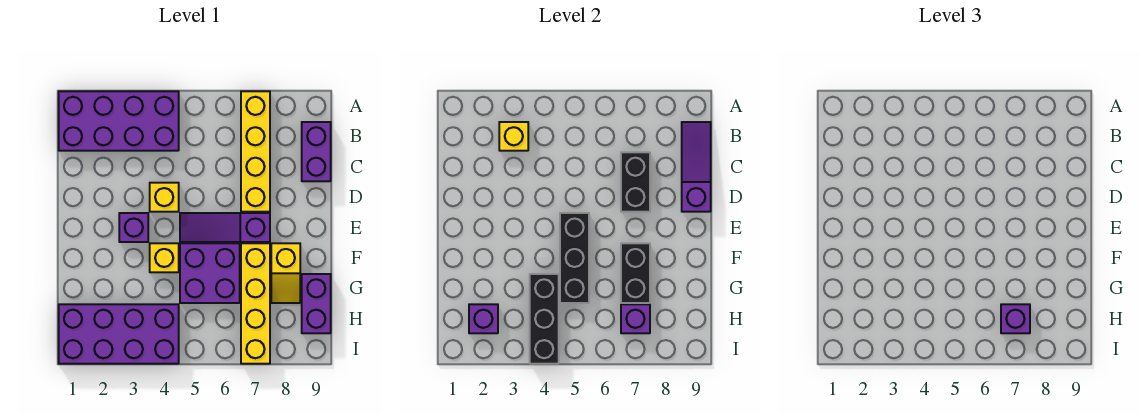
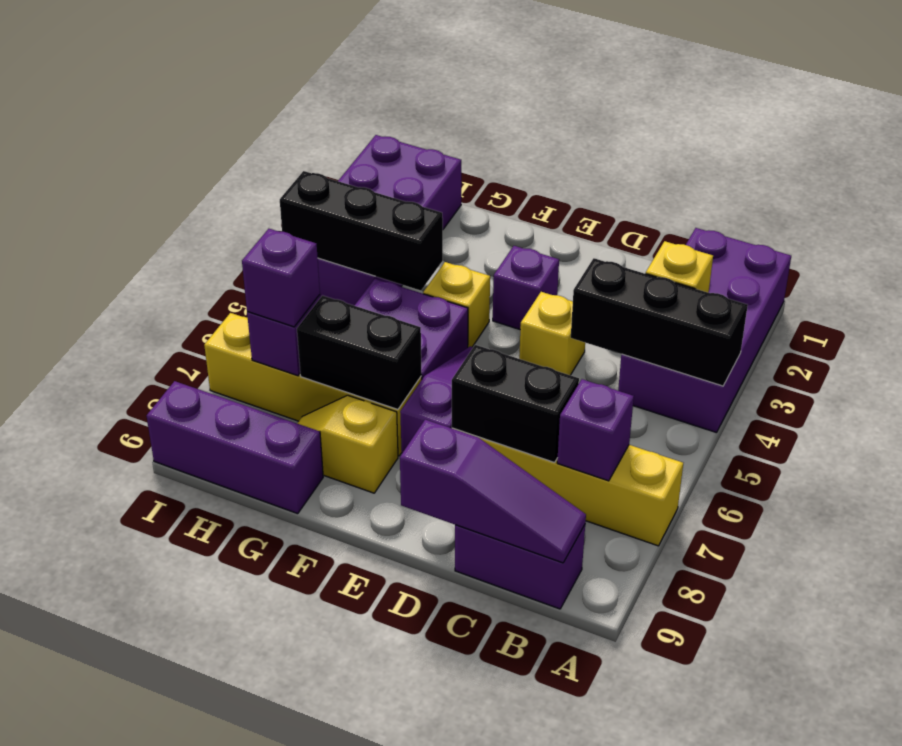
black brick E5:G5 level 2 -> black brick A4:C4 level 2
purple brick G9:H9 level 1 -> purple brick G9:I9 level 1
purple brick H2 level 2 -> purple brick B7 level 2

